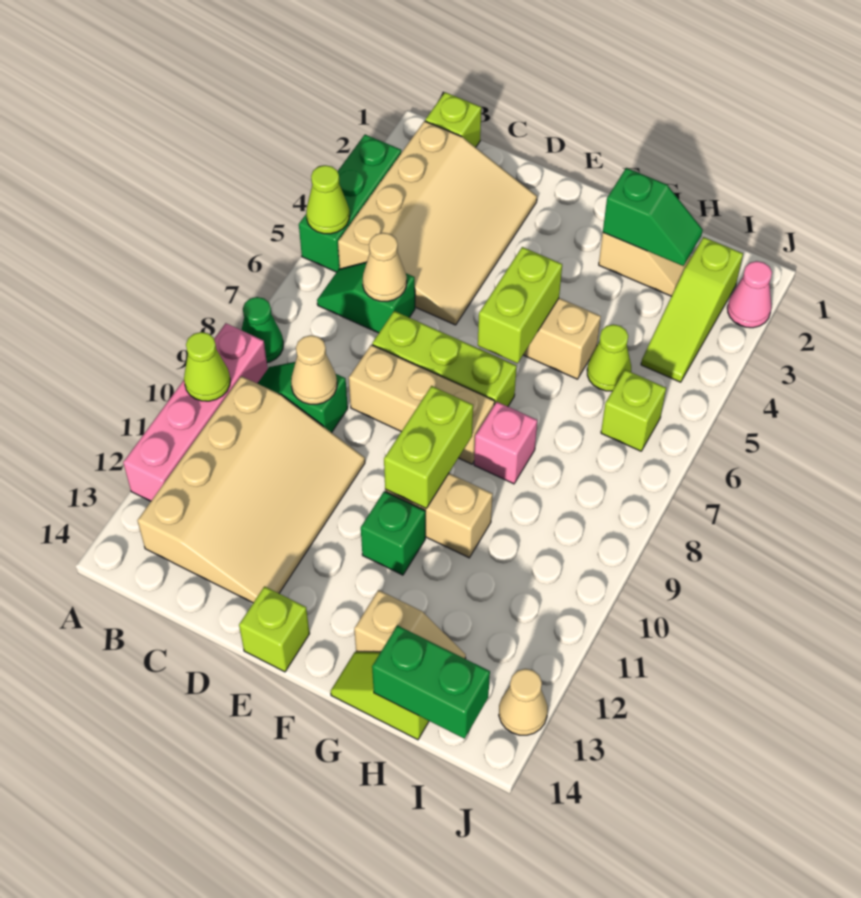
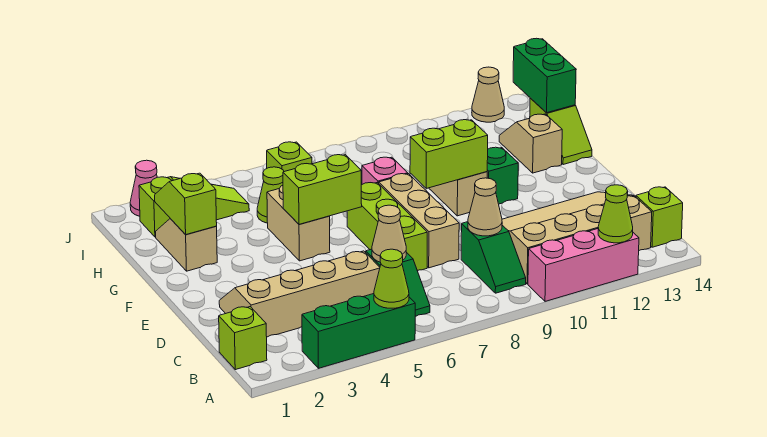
green cone A8 level 1 -> none
pink brick A9:A12 level 1 -> pink brick A10:A12 level 1
lime cone A10 level 2 -> lime cone A12 level 2
tan slope B2:D5 level 1 top B -> tan slope C2:D5 level 1 top C
lime brick E14 level 1 -> lime brick B14 level 1
green slope G2:H2 level 2 top G -> lime slope G2:H2 level 2 top G

